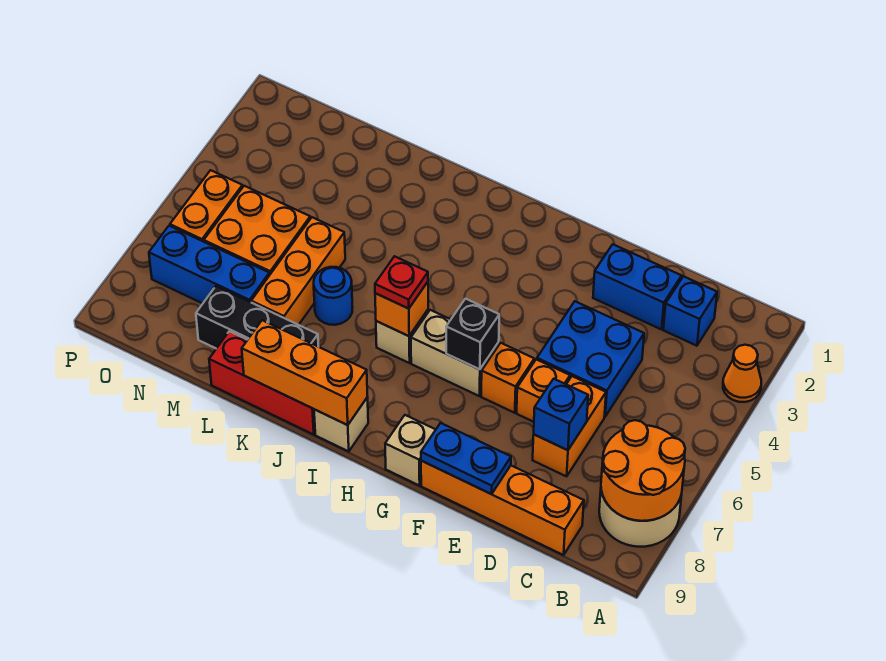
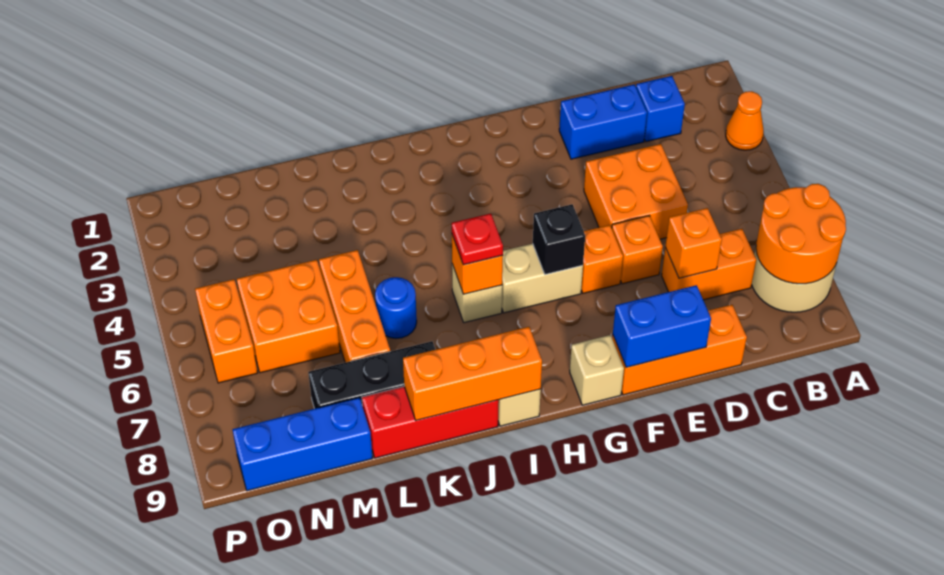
orange brick C9:F9 level 1 -> orange brick D9:F9 level 1
blue brick D4:E5 level 1 -> orange brick D4:E5 level 1
orange brick D6:D7 level 1 -> orange brick C7:D7 level 1
blue brick D7 level 2 -> orange brick D7 level 2
blue plate E9:F9 level 2 -> blue brick E9:F9 level 2
blue brick M7:O7 level 1 -> blue brick M9:O9 level 1

